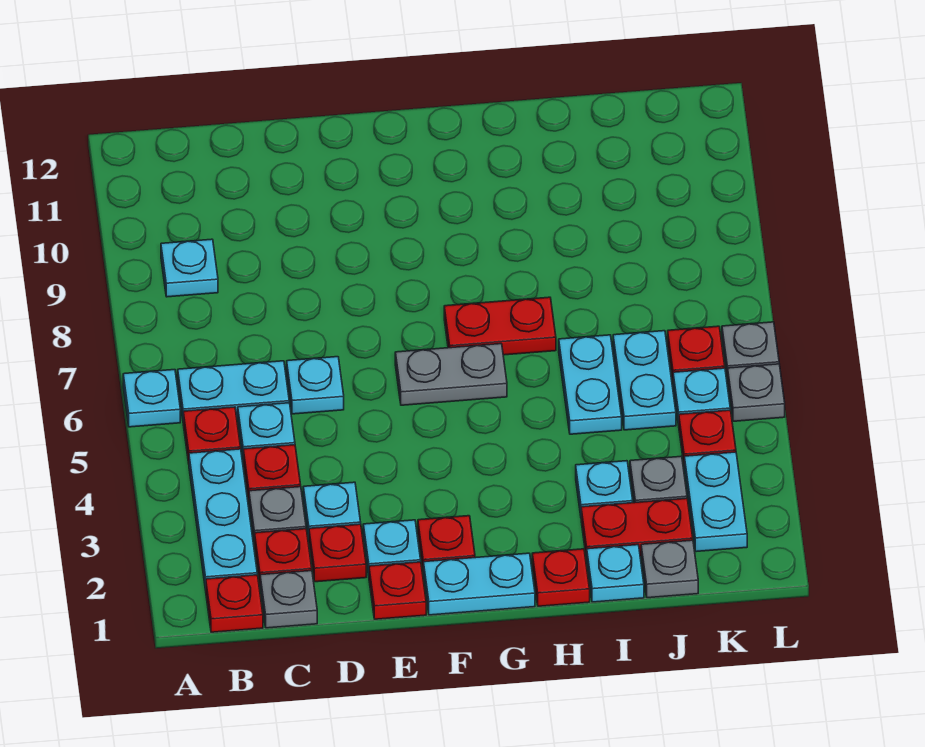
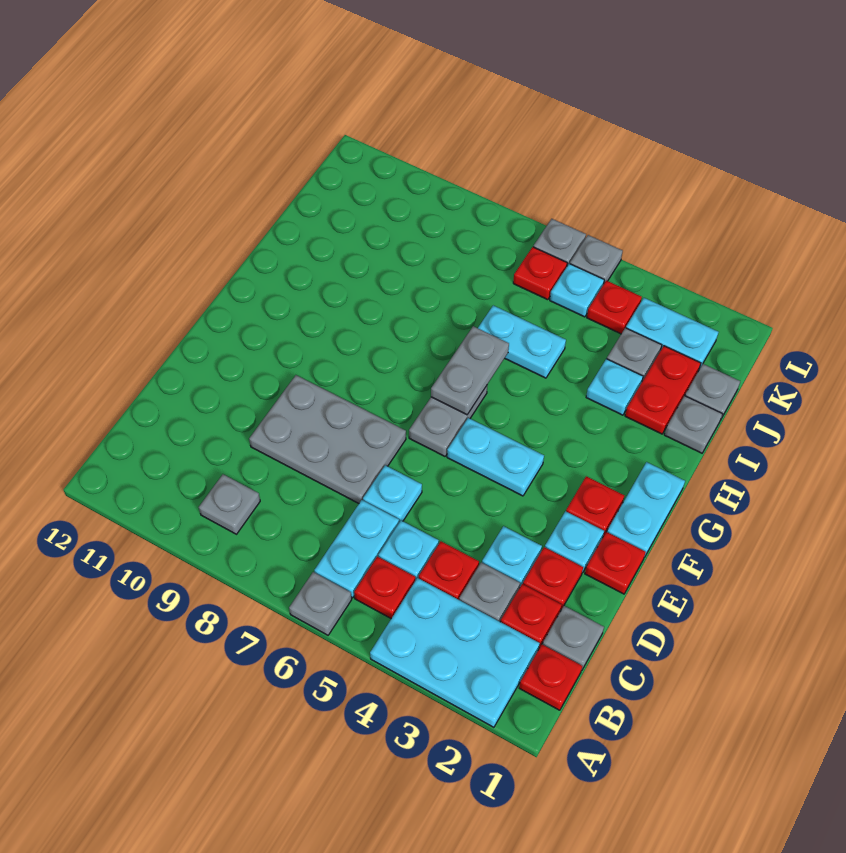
cyan plate A6 level 1 -> grey plate A6 level 1
cyan plate B2:B4 level 1 -> cyan plate A2:B4 level 1
cyan plate B9 level 1 -> grey plate B9 level 1
none -> grey plate D7:E9 level 1
none -> grey plate G6:H6 level 2
red plate G7:H7 level 1 -> none
red plate H1 level 1 -> none
cyan plate I1 level 1 -> grey plate I1 level 1
cyan plate J5:J6 level 1 -> cyan plate F4:F5 level 1

